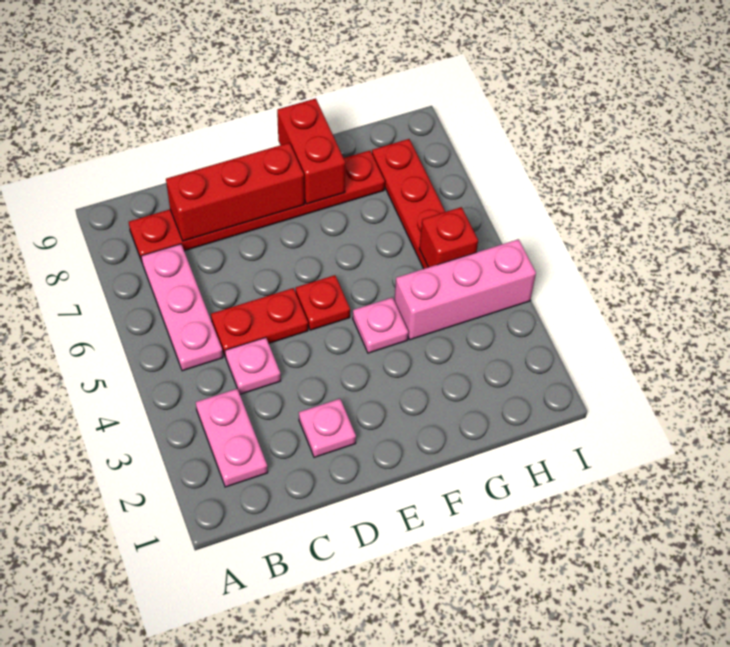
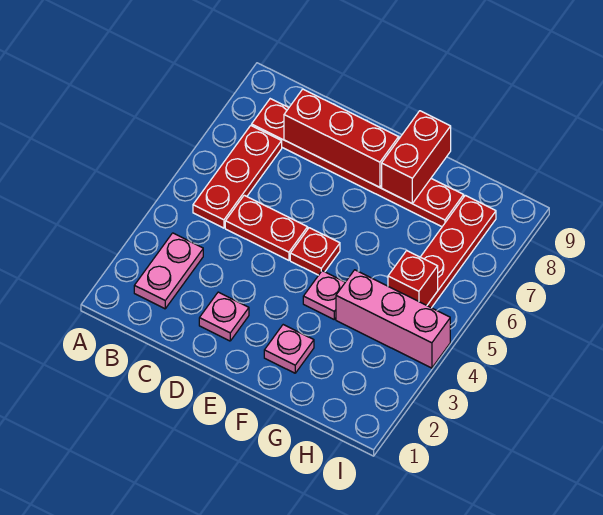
pink plate B5:B7 level 1 -> red plate B5:B7 level 1
pink plate C4 level 1 -> pink plate F2 level 1

